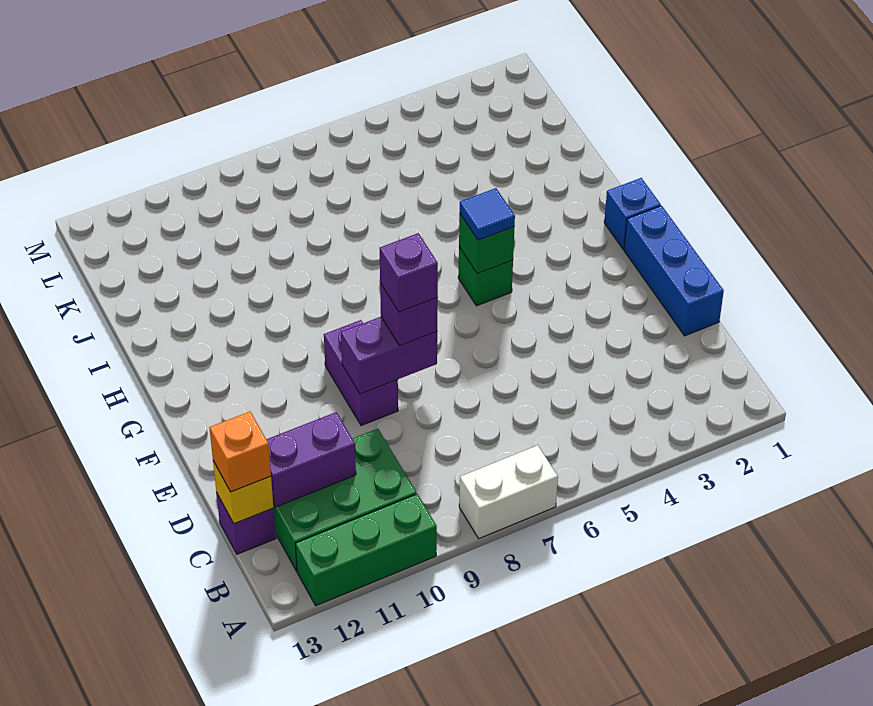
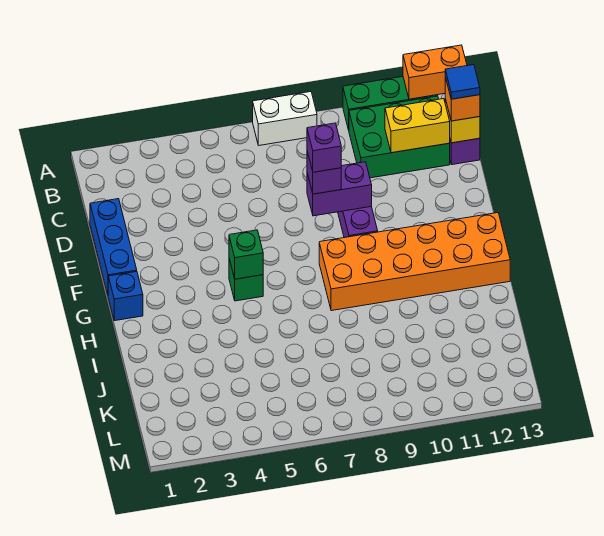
none -> orange brick A12:A13 level 2
purple brick C11:C12 level 2 -> yellow brick C11:C12 level 2
blue tile G5 level 3 -> blue tile C13 level 4
none -> orange brick G8:H13 level 1

